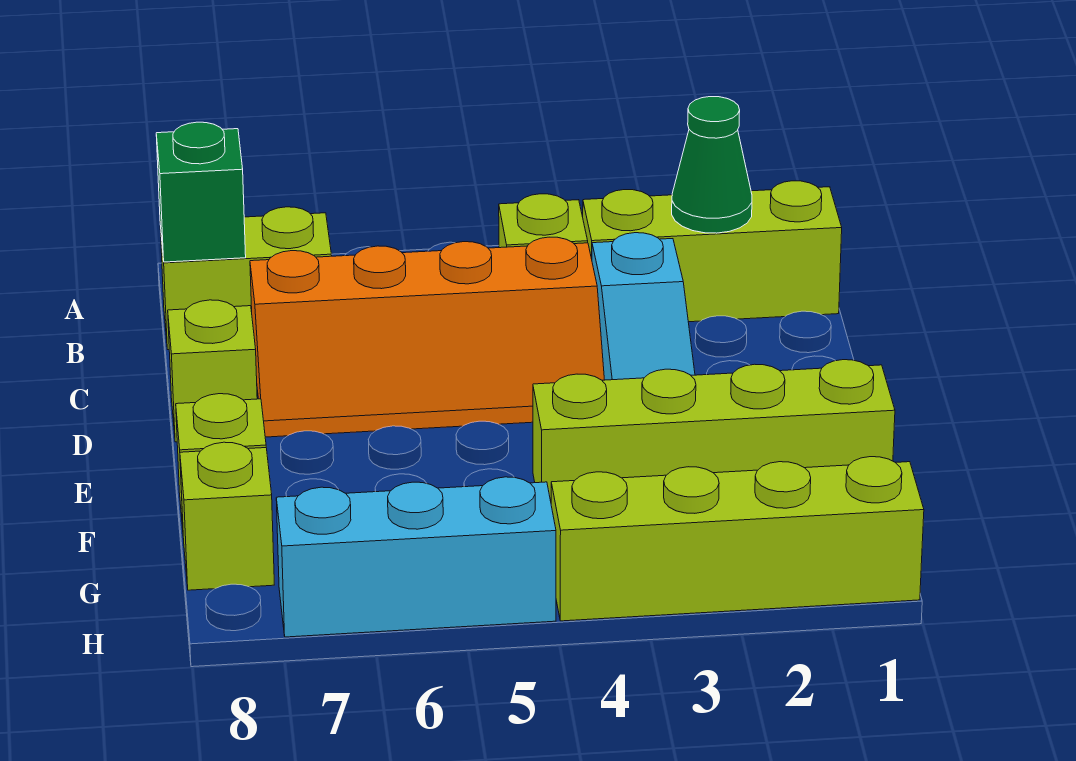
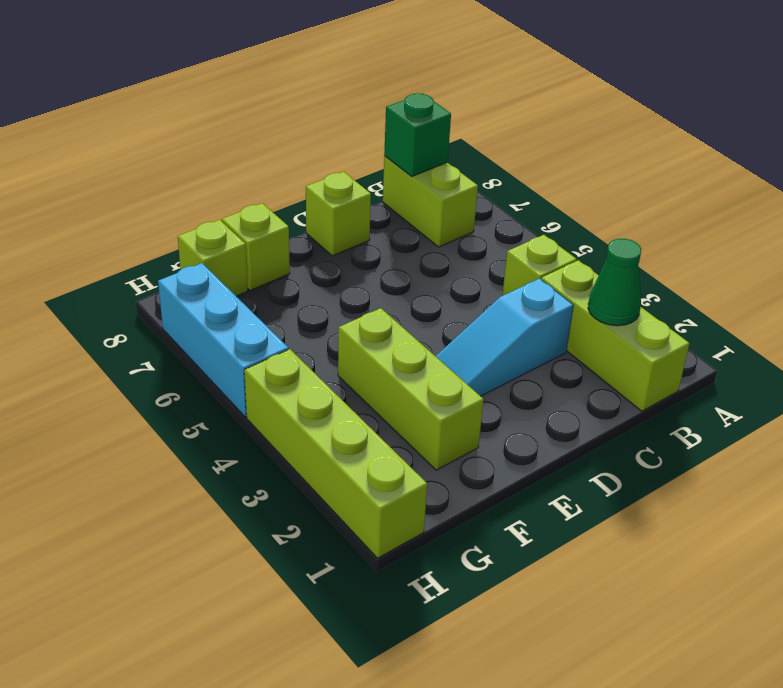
orange slope C4:D7 level 1 top C -> none
lime brick F1:F4 level 1 -> lime brick F2:F4 level 1

